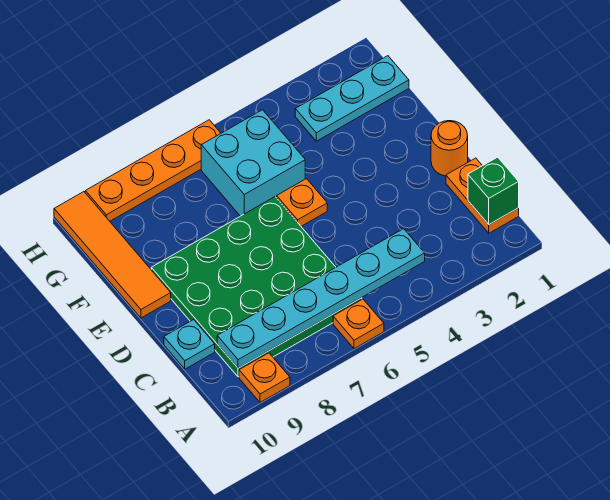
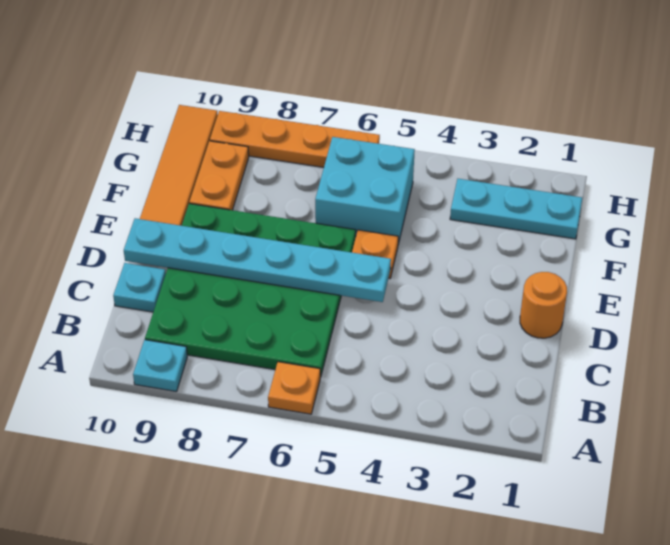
orange plate A9 level 1 -> cyan plate A9 level 1
orange plate B1:C1 level 1 -> orange plate F9:G9 level 1
green brick B1 level 2 -> none
cyan plate B4:B9 level 2 -> cyan plate D5:D10 level 2

